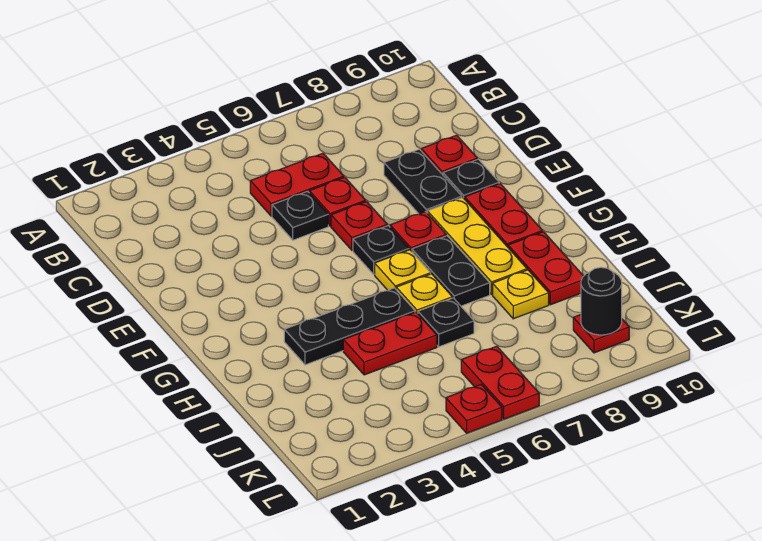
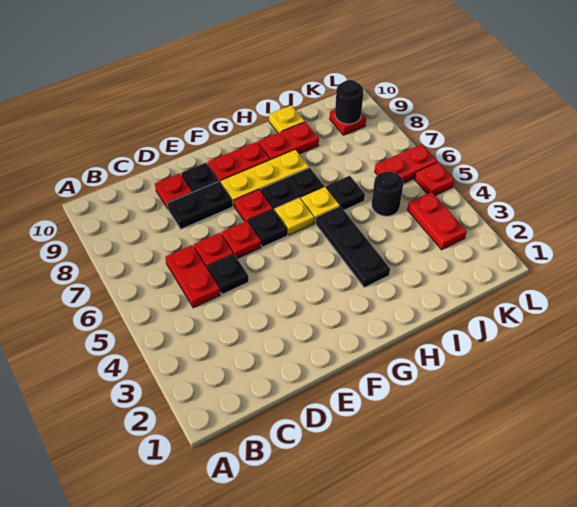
red plate I4:I5 level 1 -> red plate K3:K4 level 1
yellow plate I8 level 1 -> yellow plate I10 level 1
none -> black round brick J5 level 1

